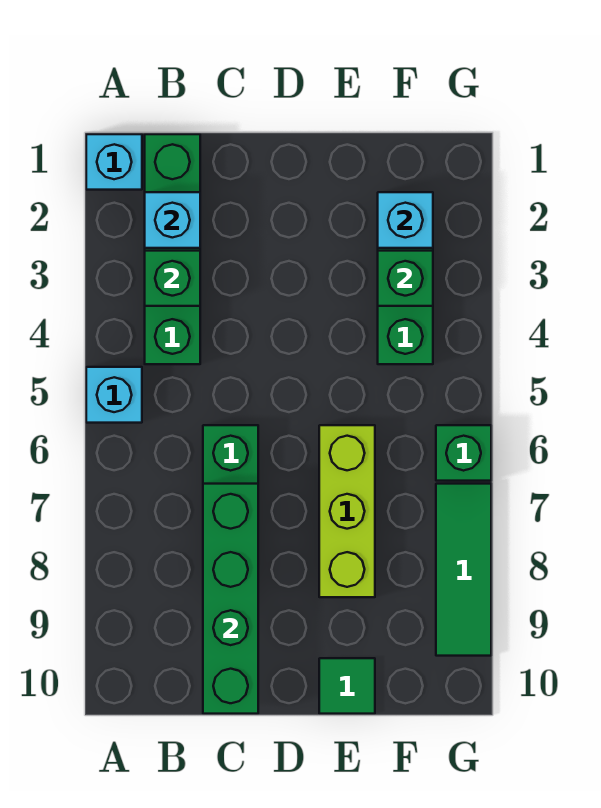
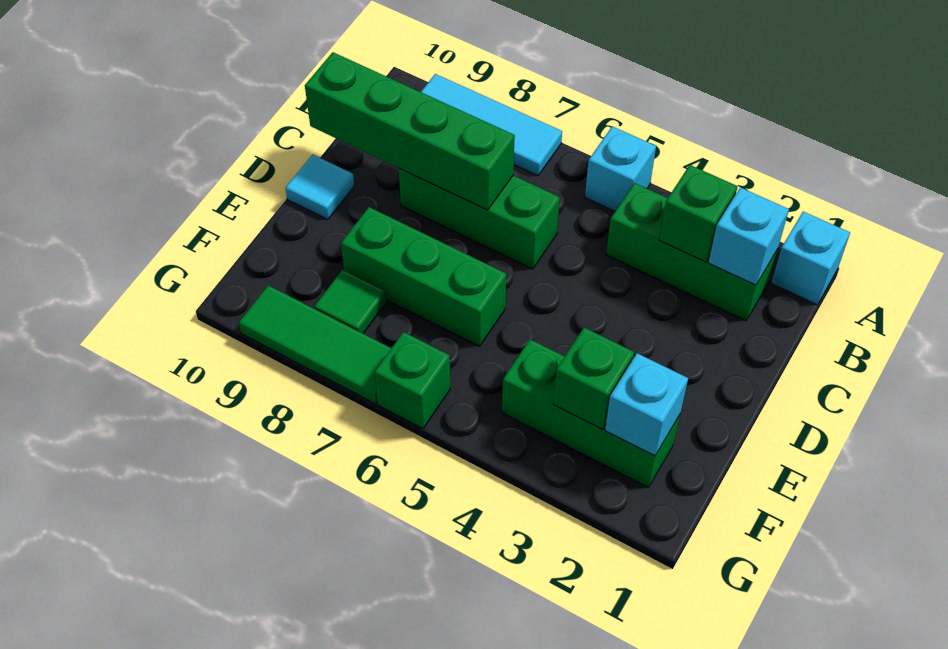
none -> cyan tile A7:A9 level 1
green brick B1:B4 level 1 -> green brick B2:B4 level 1
none -> cyan tile D10 level 1
lime brick E6:E8 level 1 -> green brick E6:E8 level 1
green tile E10 level 1 -> green tile F8 level 1

